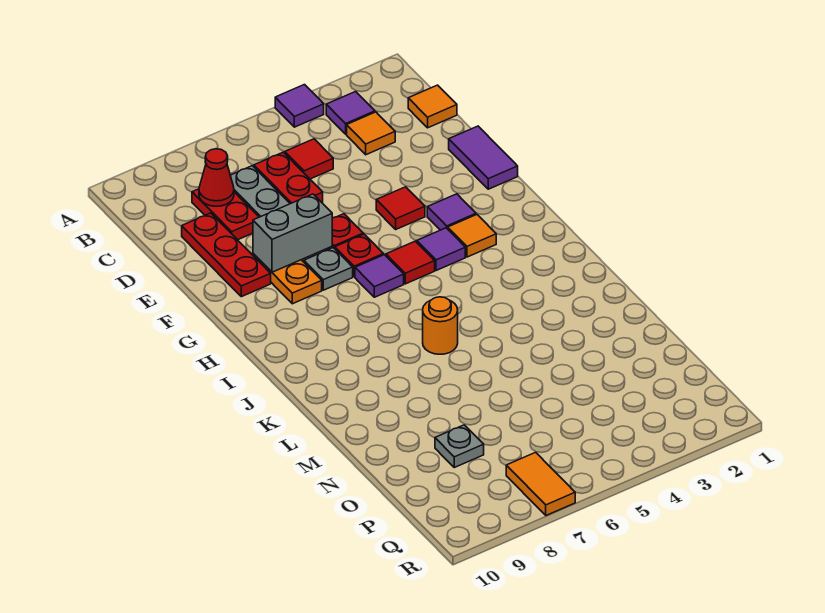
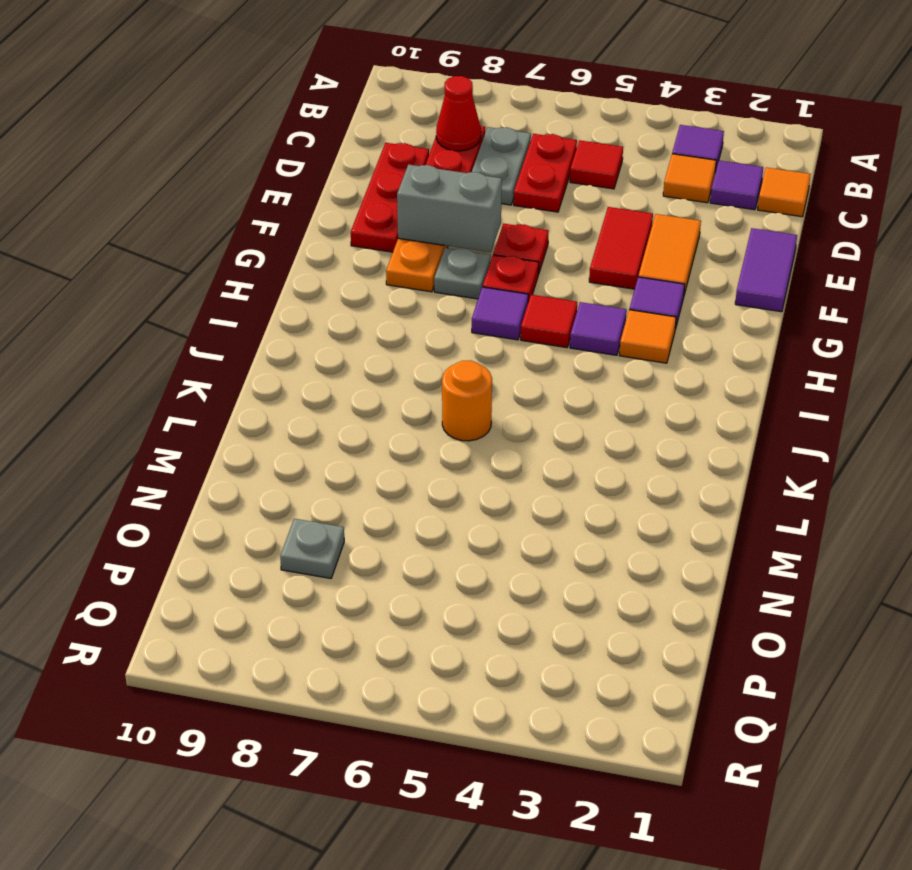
purple tile A4 level 1 -> purple tile C2 level 1
red tile F4 level 1 -> red tile E4:F4 level 1
orange tile Q7:R7 level 1 -> orange tile E3:F3 level 1

